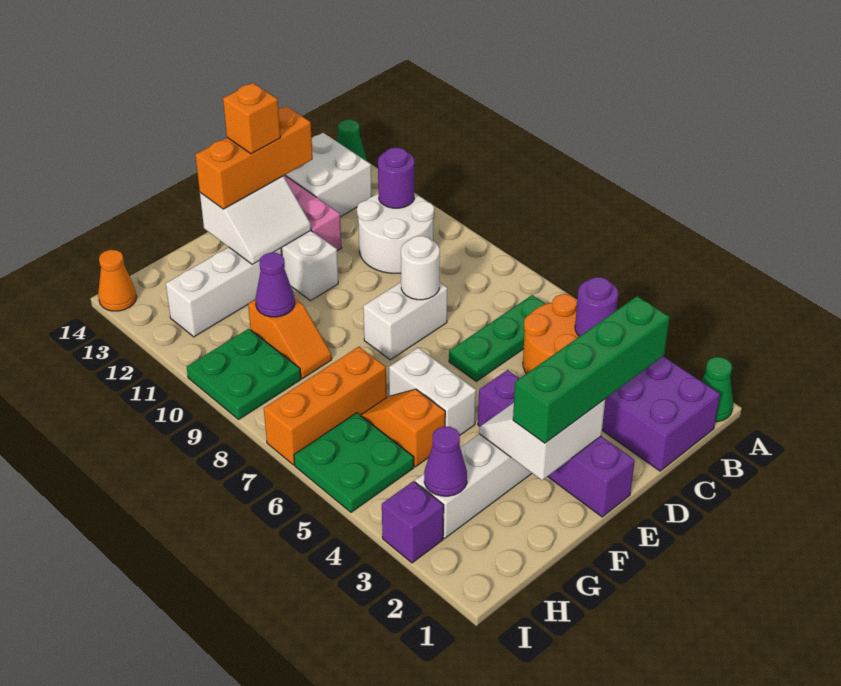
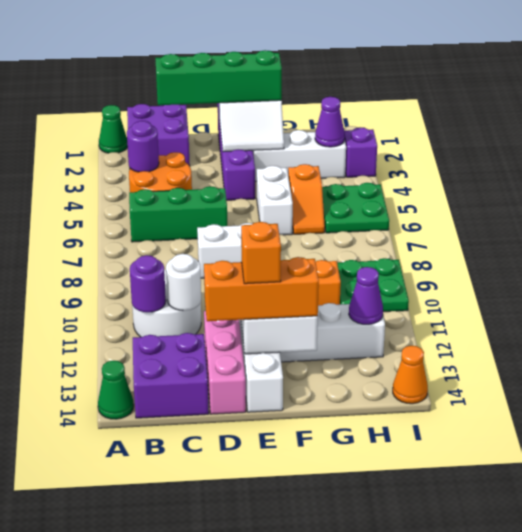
green plate B6:D6 level 1 -> green brick B6:D6 level 1
white brick B13:C14 level 1 -> purple brick B13:C14 level 1
white round brick D8 level 2 -> white round brick C11 level 2
orange brick G7:I7 level 1 -> none
purple cone G10 level 2 -> purple cone H12 level 2

